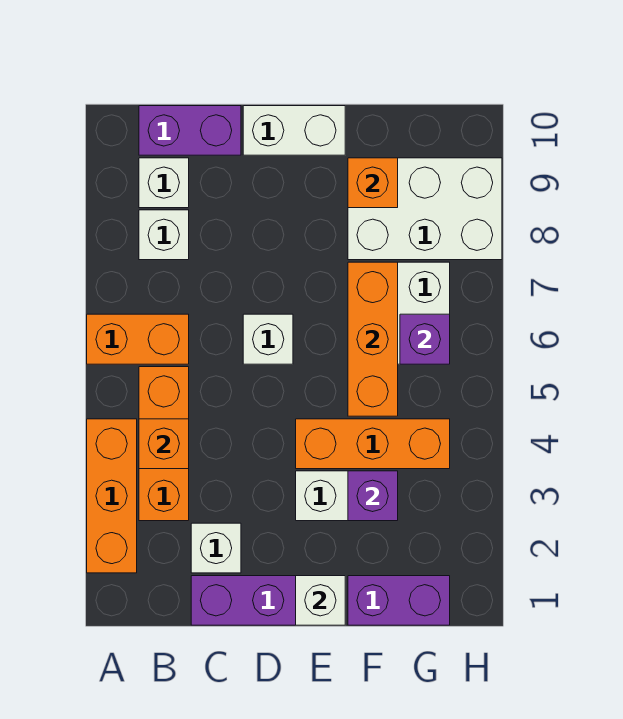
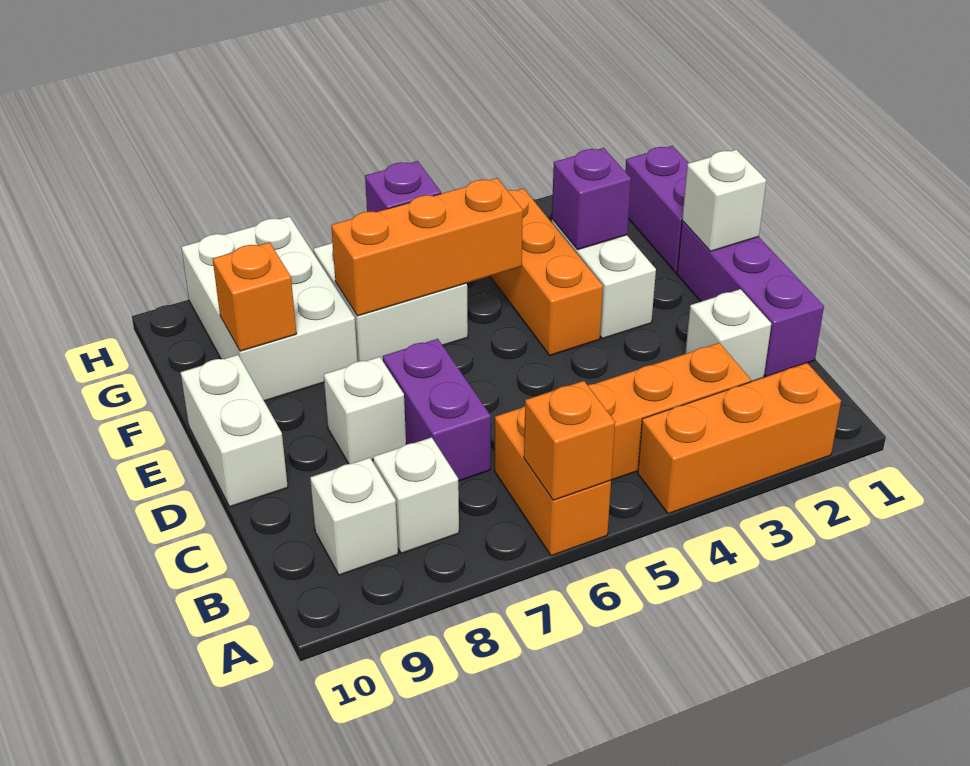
orange brick B4 level 2 -> orange brick A6 level 2
purple brick B10:C10 level 1 -> purple brick C7:D7 level 1
white brick D6 level 1 -> white brick D8 level 1

